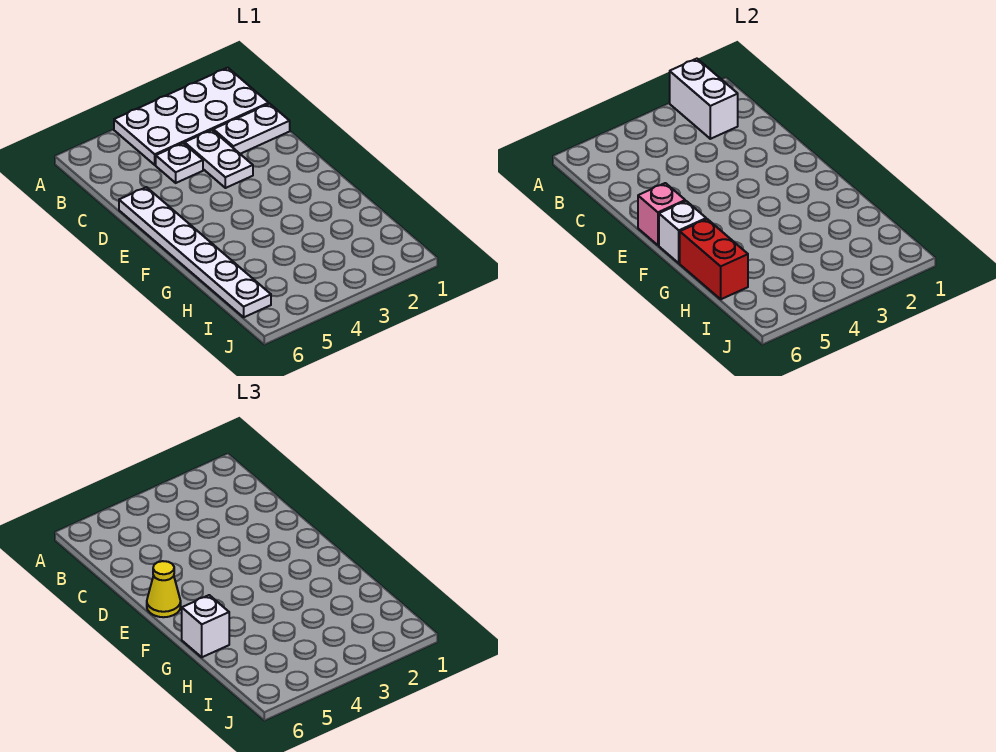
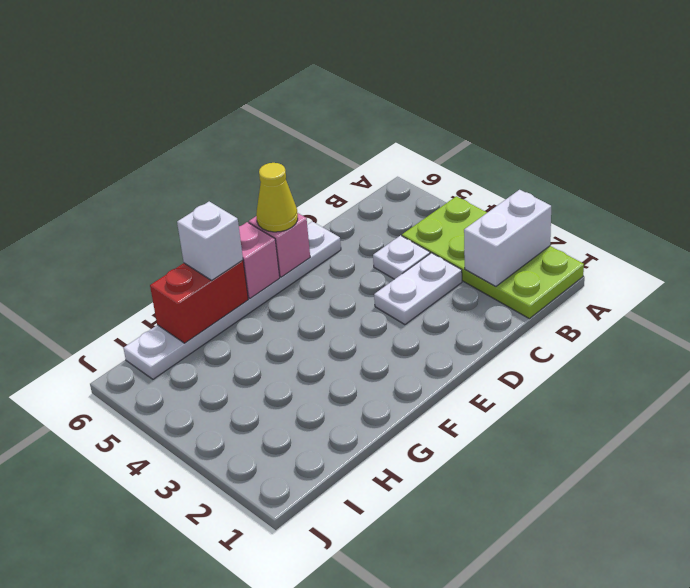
white plate A1:B4 level 1 -> lime plate A1:B4 level 1
white plate C1:C2 level 1 -> none
white brick F6 level 2 -> pink brick F6 level 2

